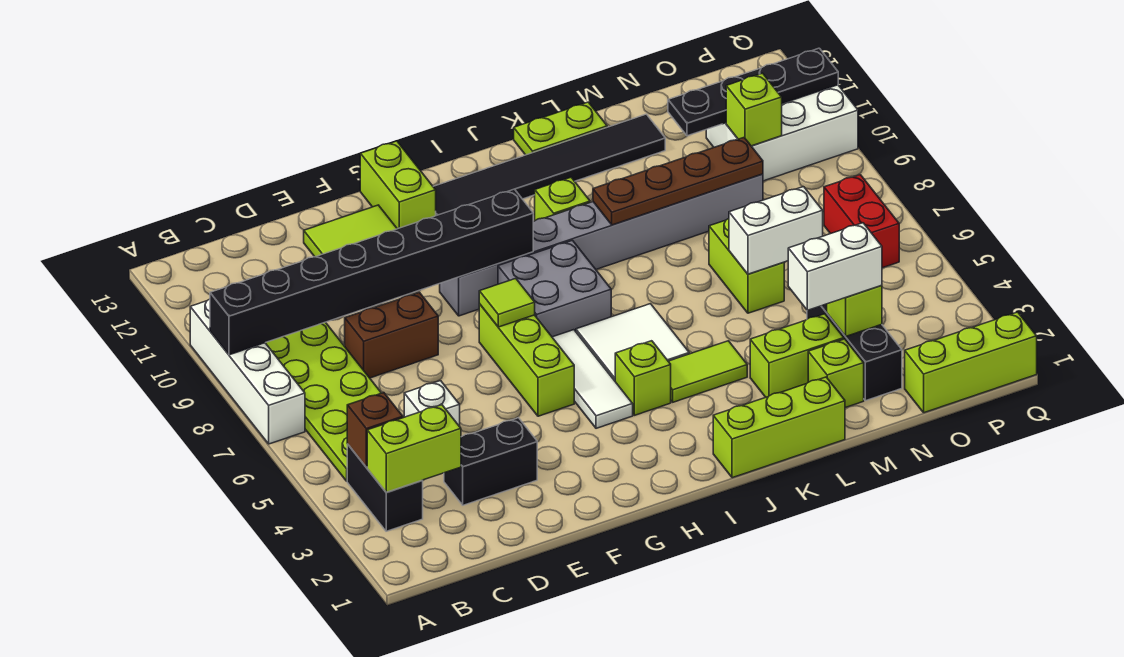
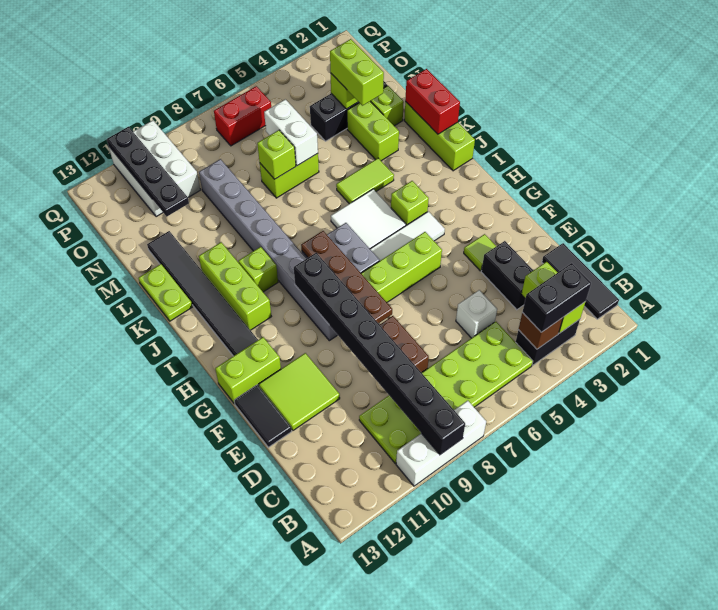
white brick A7:A10 level 1 -> white brick A8:A10 level 1
none -> black tile B1:D1 level 1
none -> black brick B3:B4 level 3
none -> black tile E13:F13 level 1
lime tile G7 level 2 -> lime tile F3 level 1
lime tile J4:K4 level 1 -> lime tile K4:K5 level 1
none -> red brick K1:L1 level 2
brown plate K9:N9 level 2 -> brown plate F8:I8 level 2
white brick M3:N3 level 3 -> lime brick M3:N3 level 3
lime brick O1:Q1 level 1 -> lime brick I11:K11 level 1
lime brick O10 level 2 -> lime brick M7 level 2

